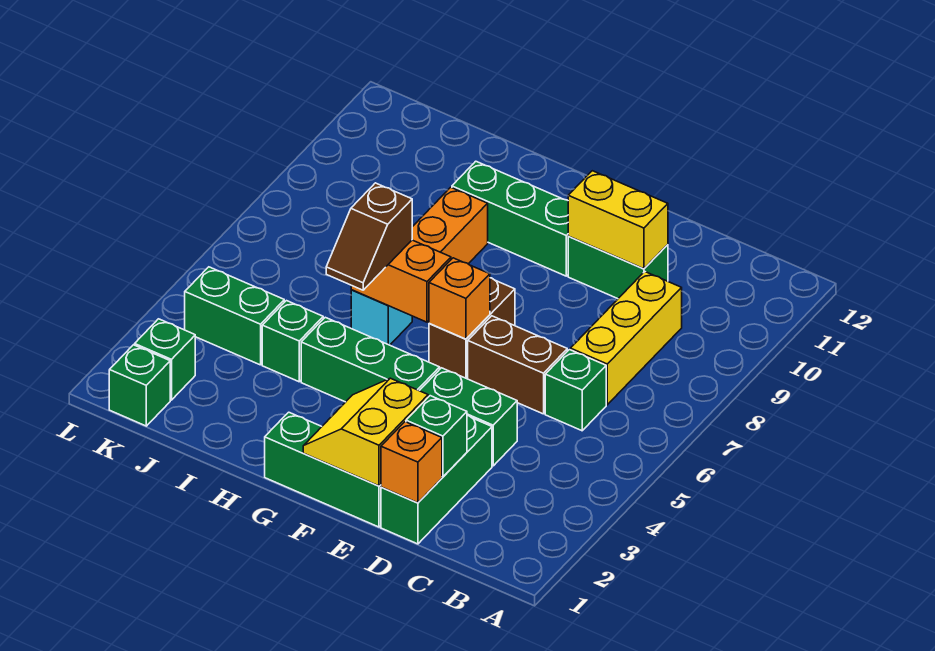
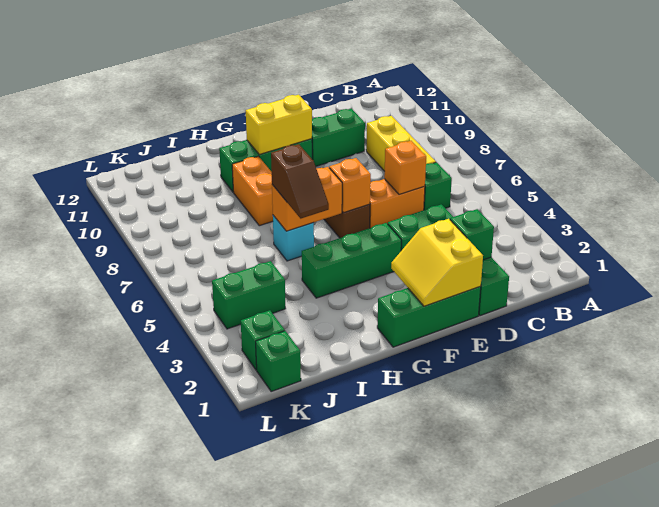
orange brick D1 level 2 -> orange brick D6 level 2
brown brick D6:E6 level 1 -> orange brick D6:E6 level 1
yellow brick D10:E10 level 2 -> yellow brick F10:G10 level 2
green brick I4 level 1 -> none

